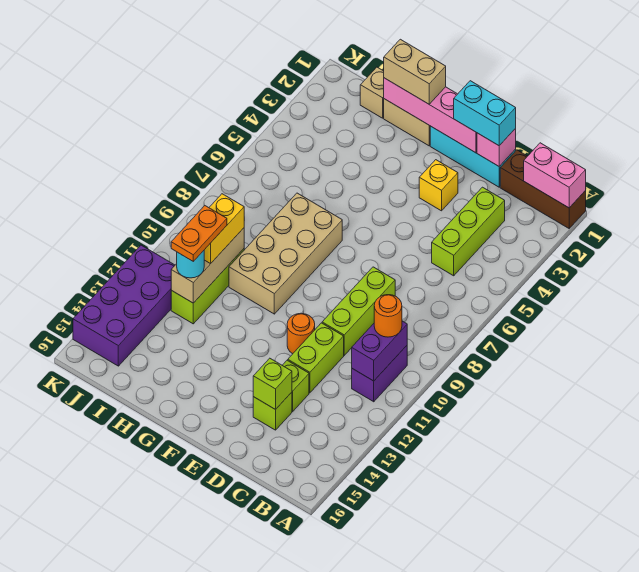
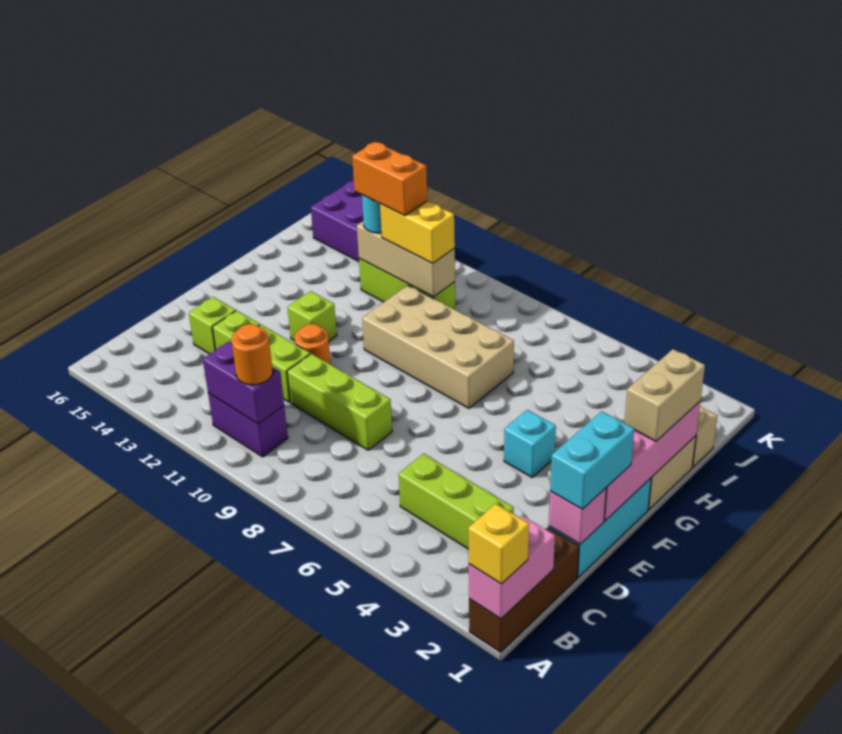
lime brick D14 level 2 -> lime brick F12 level 1
yellow brick E3 level 1 -> yellow brick A1 level 3
none -> cyan brick F4 level 1
orange plate I11:I12 level 4 -> orange brick I11:I12 level 4

